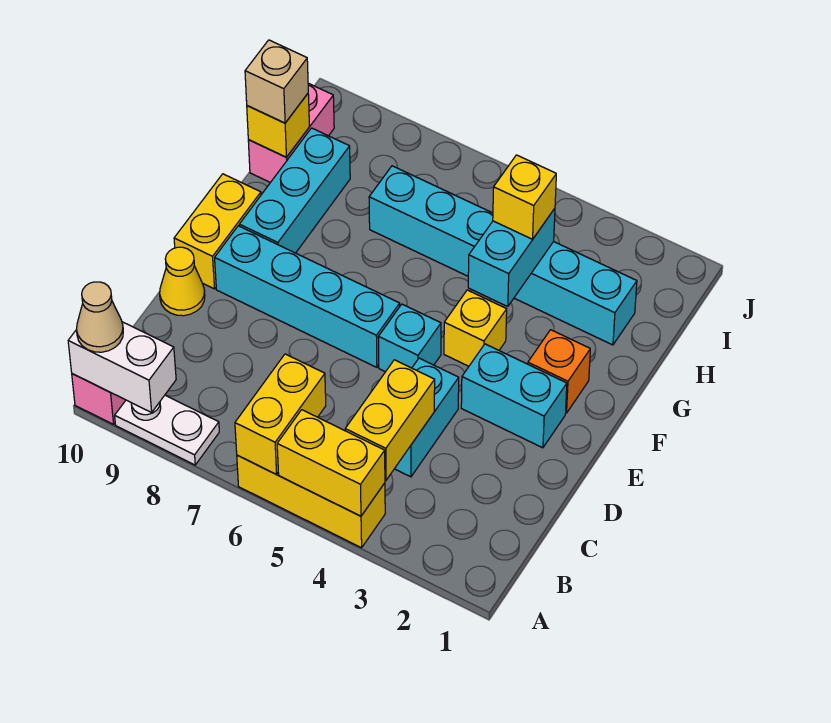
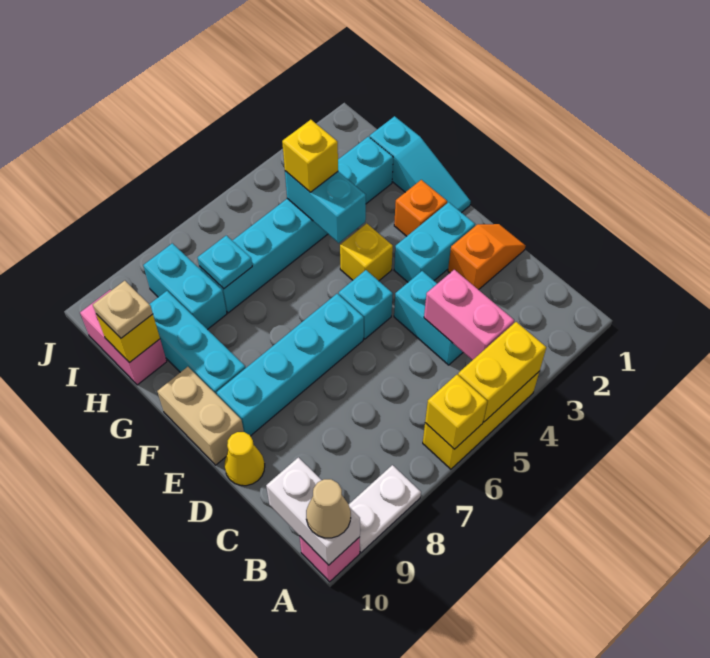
yellow brick A6:B6 level 2 -> yellow brick A6 level 2
white brick A9:A10 level 2 -> white brick A10:B10 level 2
yellow brick B4:C4 level 2 -> pink brick B4:C4 level 2
none -> orange slope D1:D2 level 1 top 2
yellow brick E10:F10 level 1 -> tan brick E10:F10 level 1
none -> cyan slope F1:H1 level 1 top H
none -> cyan plate H7 level 2
none -> cyan brick H8:I8 level 1
tan brick H10 level 3 -> tan plate H10 level 3

